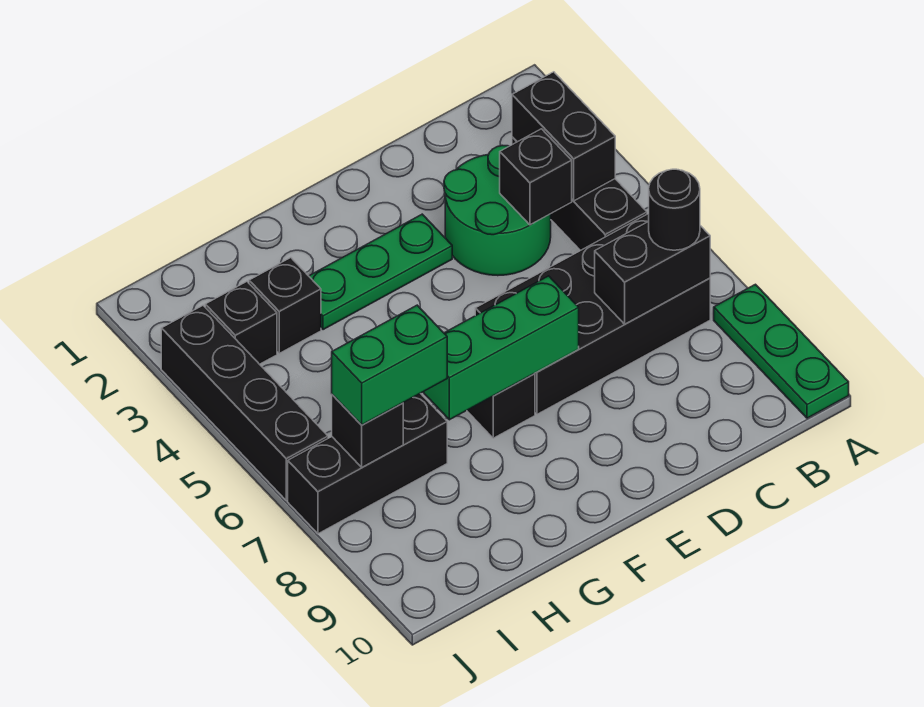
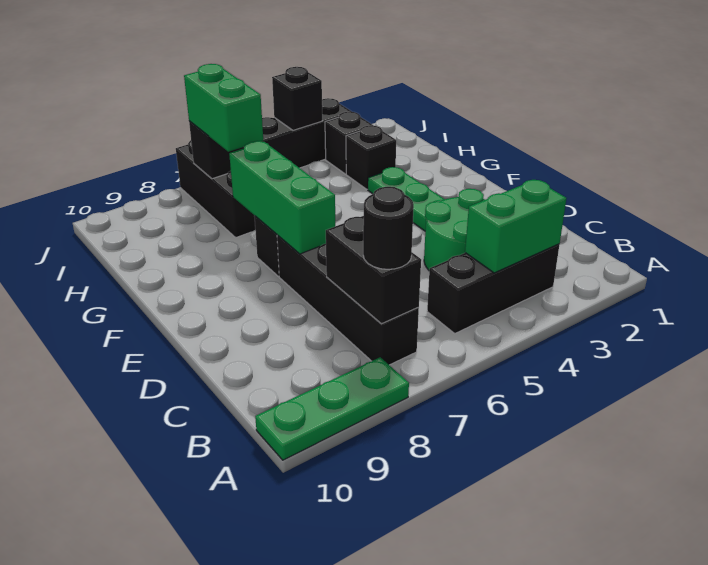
black brick B3:B4 level 2 -> green brick B3:B4 level 2
black brick B6:E7 level 1 -> black brick B7:E7 level 1
black brick C4 level 2 -> black brick J4 level 2

